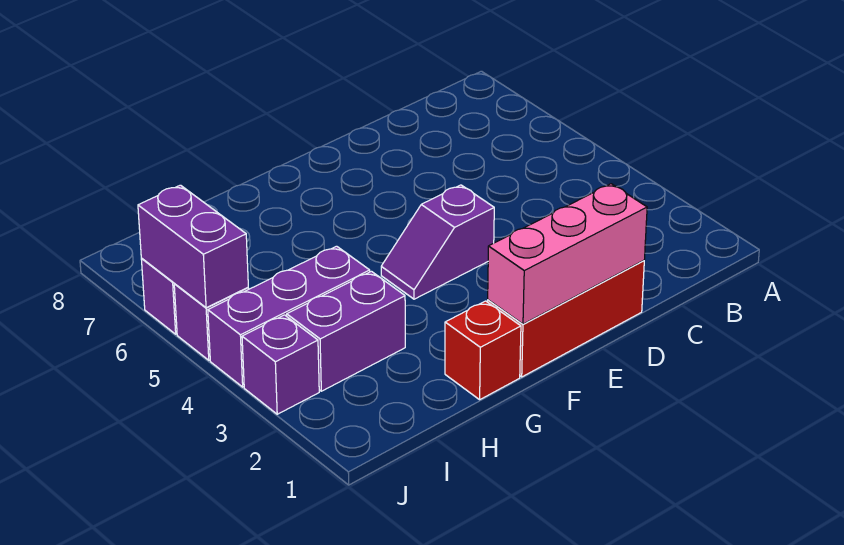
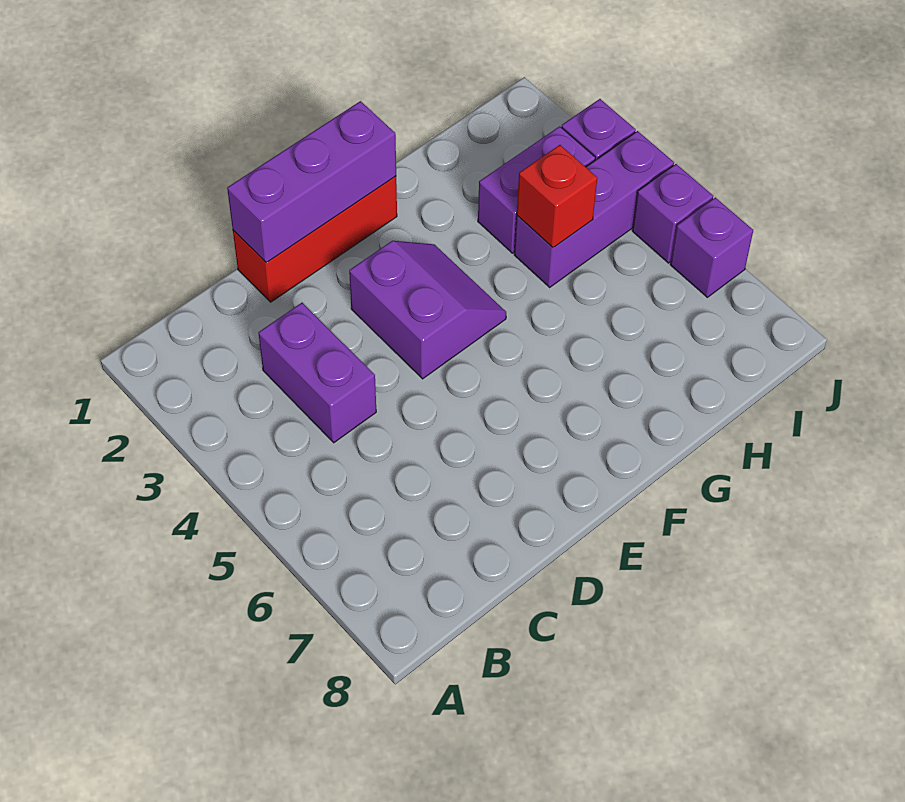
pink brick D1:F1 level 2 -> purple brick D1:F1 level 2
purple slope E4:F4 level 1 top E -> purple slope E3:F4 level 1 top E
red brick G1 level 1 -> red brick H4 level 2
purple brick J5:J6 level 2 -> purple brick C3:C4 level 1

